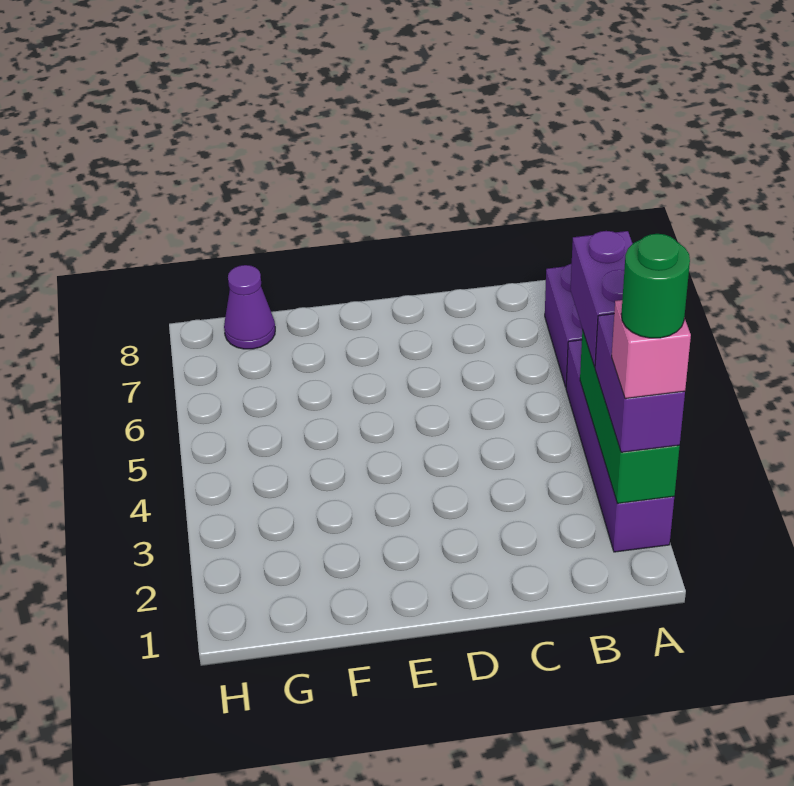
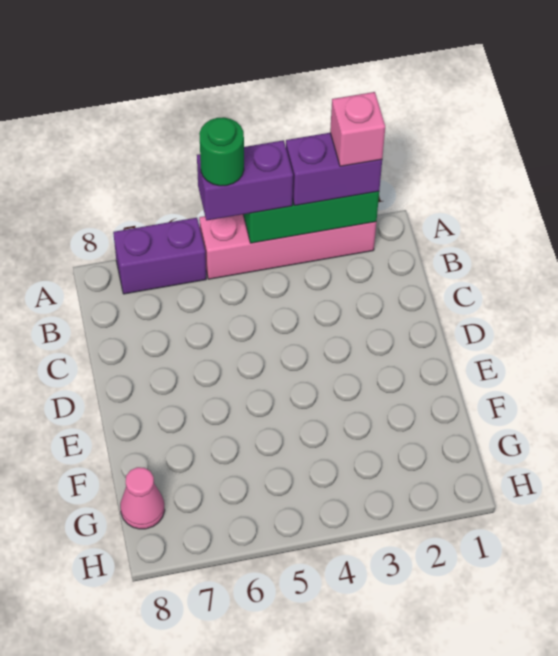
purple brick A2:A5 level 1 -> pink brick A2:A5 level 1
green round brick A2 level 5 -> green round brick A5 level 4
purple cone G8 level 1 -> pink cone G8 level 1

